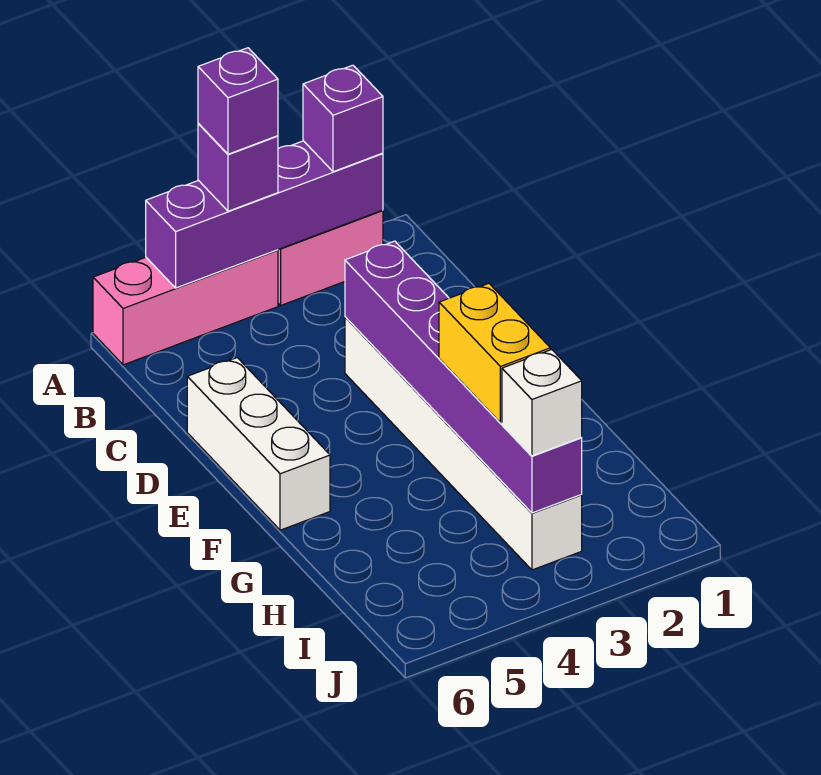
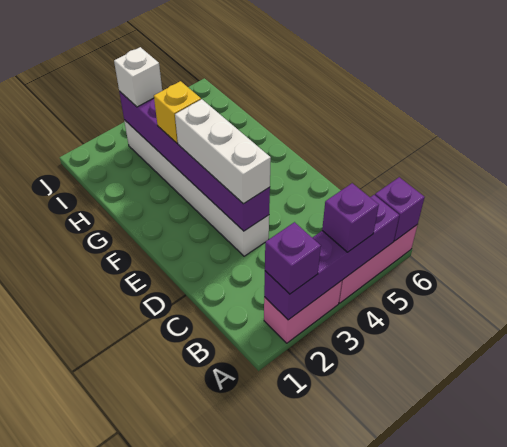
purple brick A4 level 4 -> purple brick A6 level 2
white brick D6:F6 level 1 -> white brick D3:F3 level 3
yellow brick G3:H3 level 3 -> yellow brick G3 level 3

